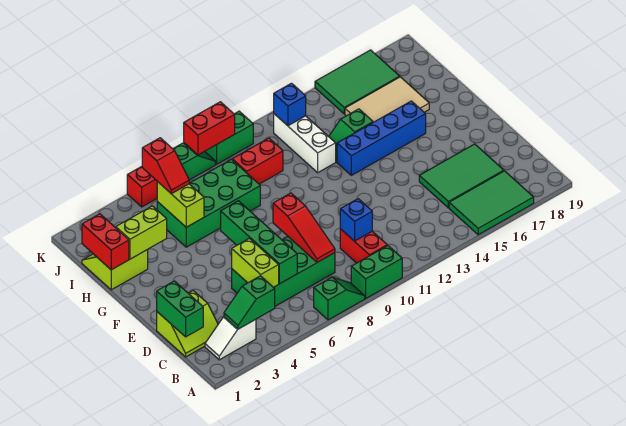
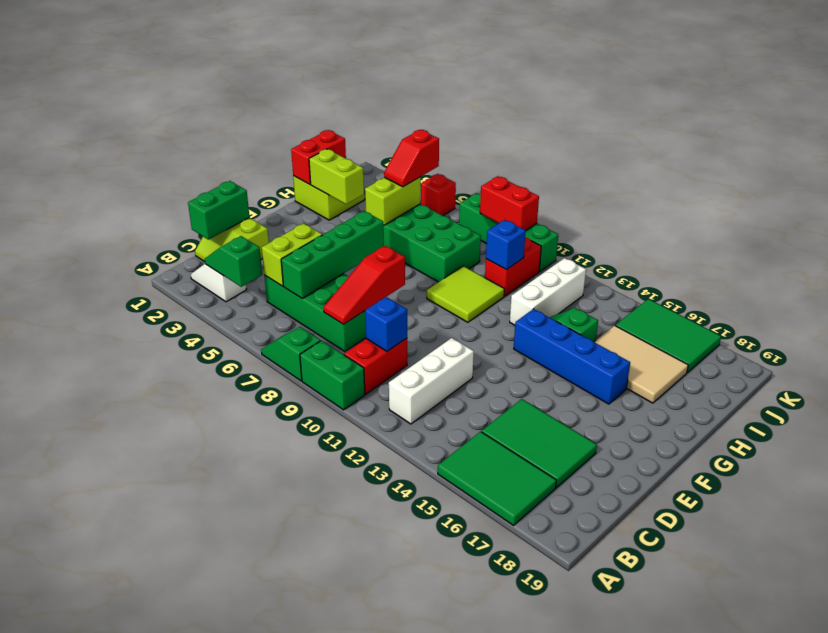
green slope A7:A8 level 1 top 7 -> green slope A7:A8 level 1 top 8
none -> white brick B12:D12 level 1
none -> lime tile G9:H10 level 1
red brick I9:I10 level 1 -> red brick I10:J10 level 1
blue brick J12 level 2 -> blue brick I10 level 2

